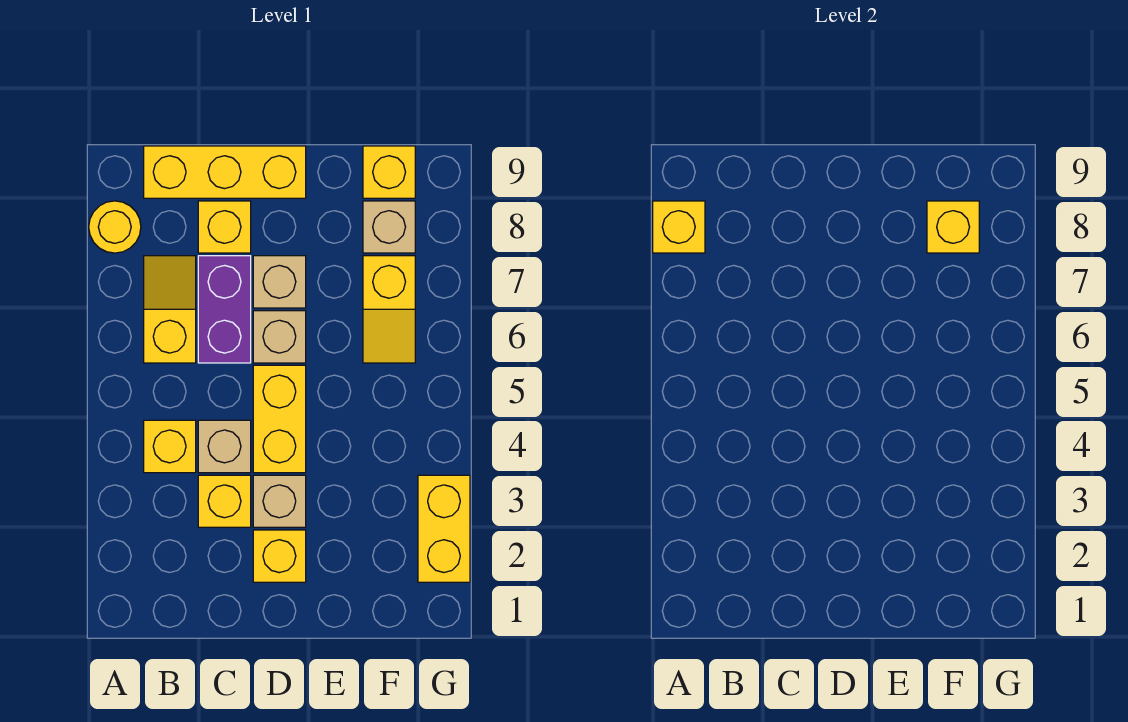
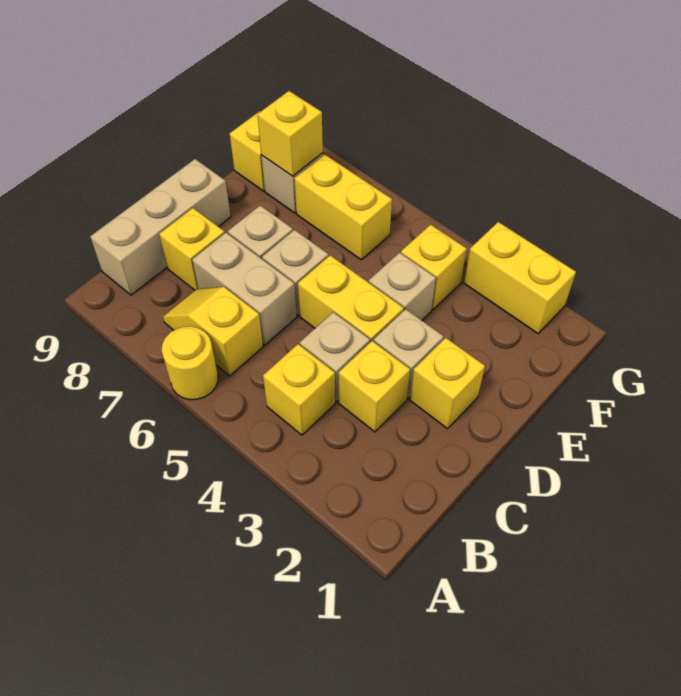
yellow round brick A8 level 1 -> yellow round brick A6 level 1
yellow brick A8 level 2 -> yellow brick F4 level 1
yellow brick B9:D9 level 1 -> tan brick B9:D9 level 1
purple brick C6:C7 level 1 -> tan brick C6:C7 level 1
none -> tan brick E4 level 1
yellow slope F6:F7 level 1 top 7 -> yellow brick F6:F7 level 1

